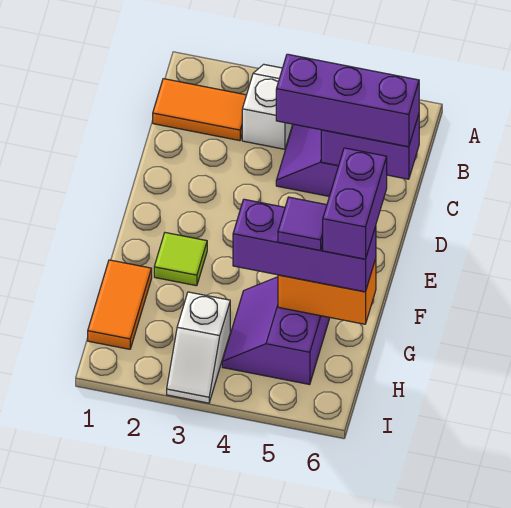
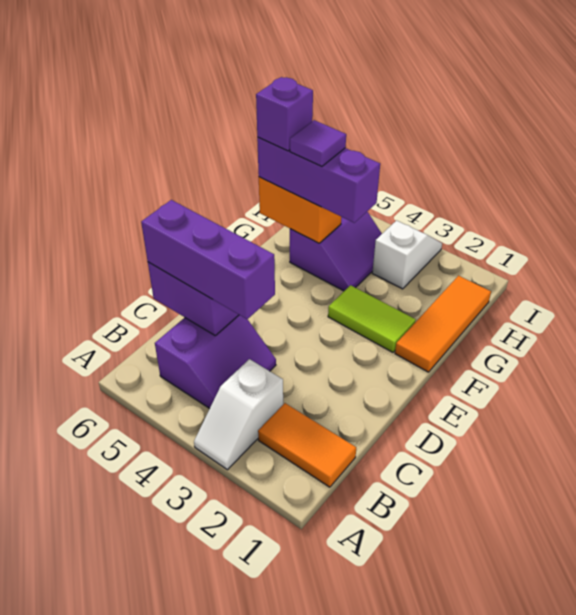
lime tile F2 level 1 -> lime tile F2:F3 level 1
purple brick F6:G6 level 4 -> purple brick G6 level 4
orange tile G1:H1 level 1 -> orange tile F1:H1 level 1

